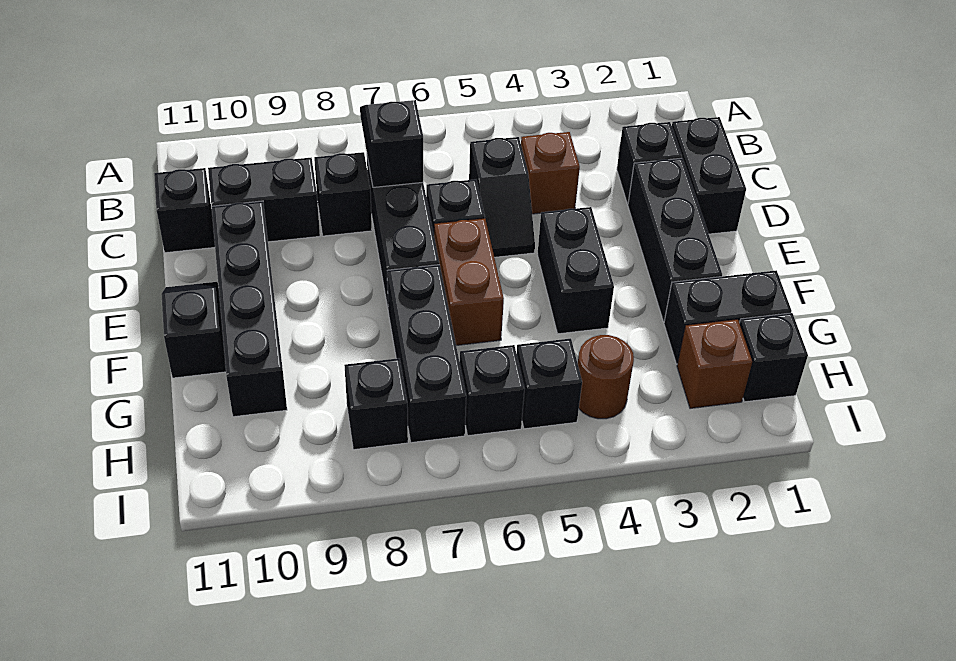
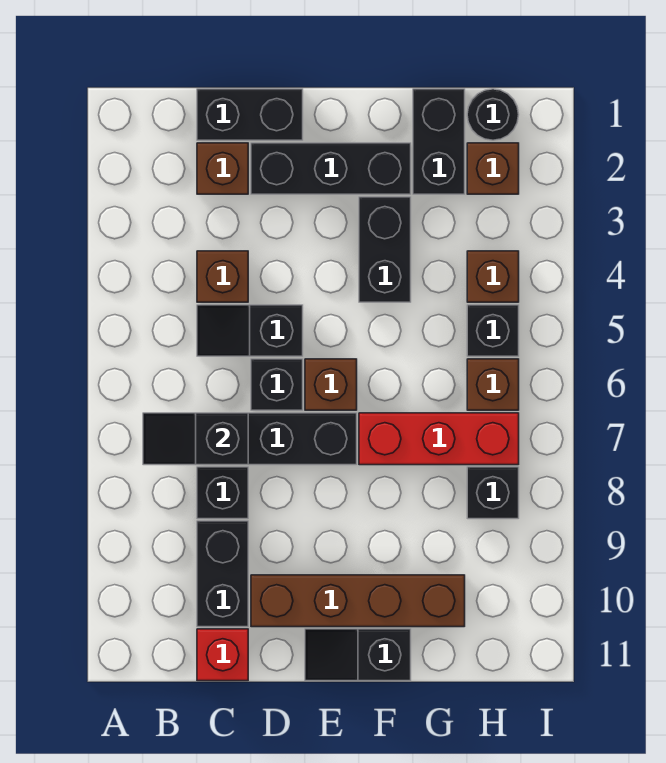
black brick C2 level 1 -> brown brick C2 level 1
black slope C5:D5 level 1 top C -> black slope C5:D5 level 1 top D
black brick C11 level 1 -> red brick C11 level 1
black brick D10:G10 level 1 -> brown brick D10:G10 level 1
black brick E4:F4 level 1 -> black brick F3:F4 level 1
brown brick E6:F6 level 1 -> brown brick E6 level 1
black brick F7:H7 level 1 -> red brick F7:H7 level 1
black brick H1 level 1 -> black round brick H1 level 1
brown round brick H4 level 1 -> brown brick H4 level 1
black brick H6 level 1 -> brown brick H6 level 1

